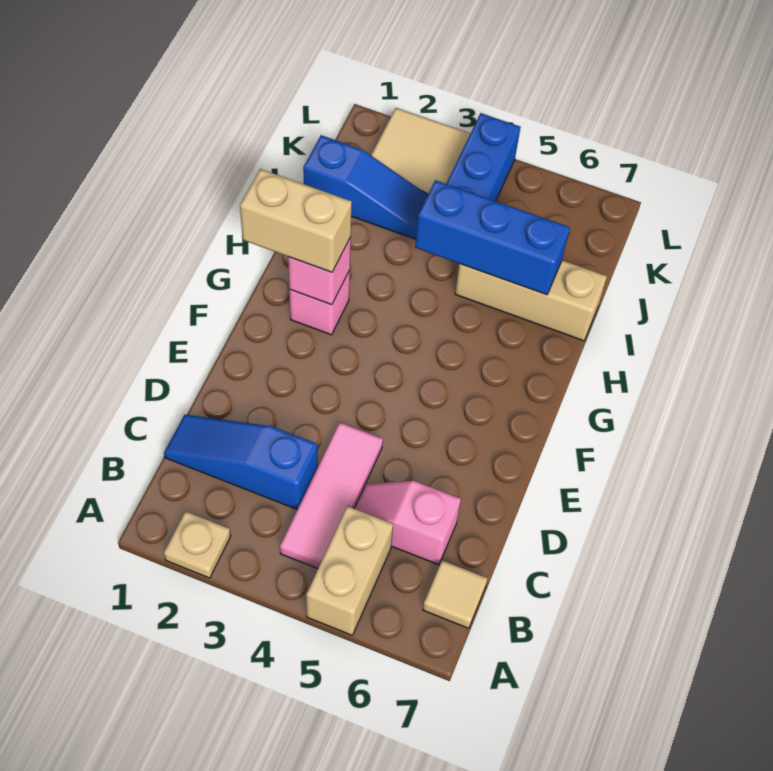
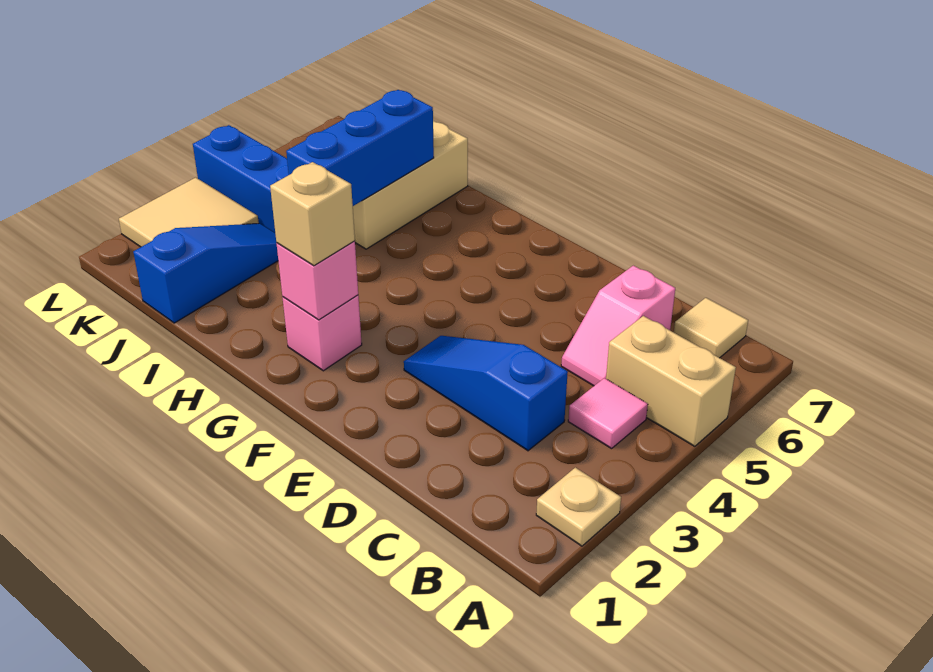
pink tile B4:D4 level 1 -> pink tile B4 level 1
blue slope C1:C3 level 1 top 3 -> blue slope C3:E3 level 1 top C
tan brick G1:G2 level 3 -> tan brick G2 level 3

